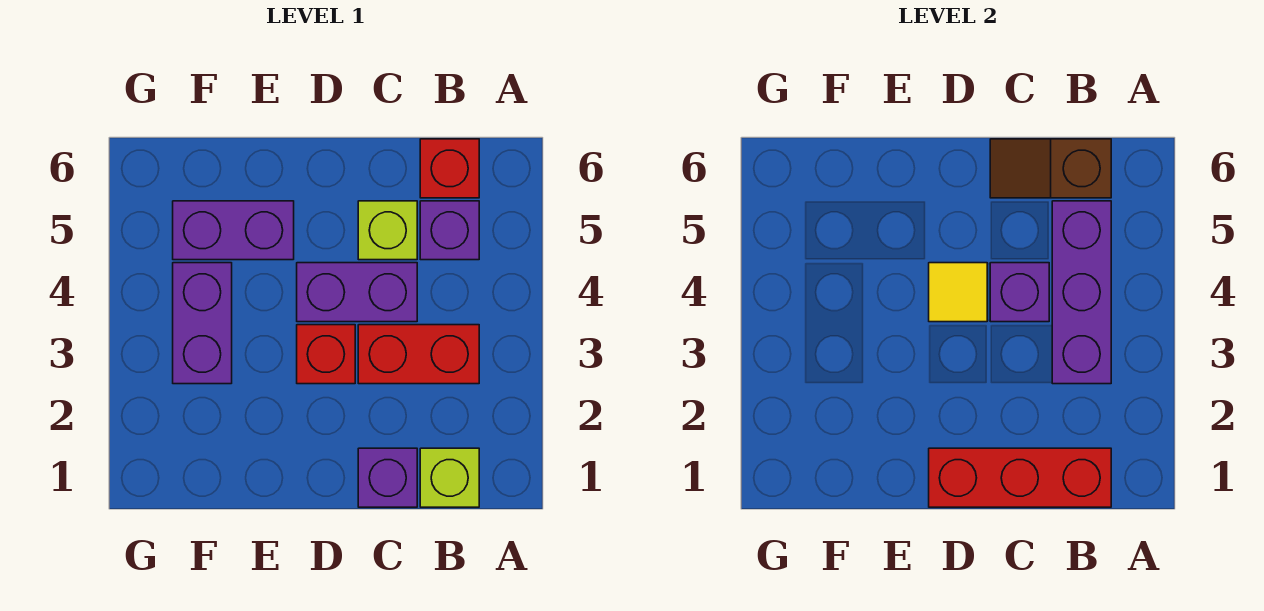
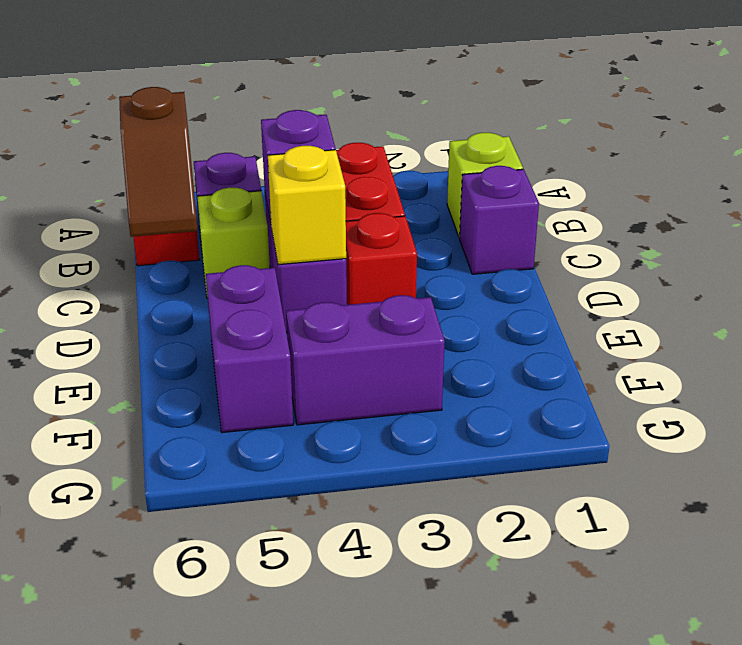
red brick B1:D1 level 2 -> none
purple brick B3:B5 level 2 -> none
yellow tile D4 level 2 -> yellow brick D4 level 2

